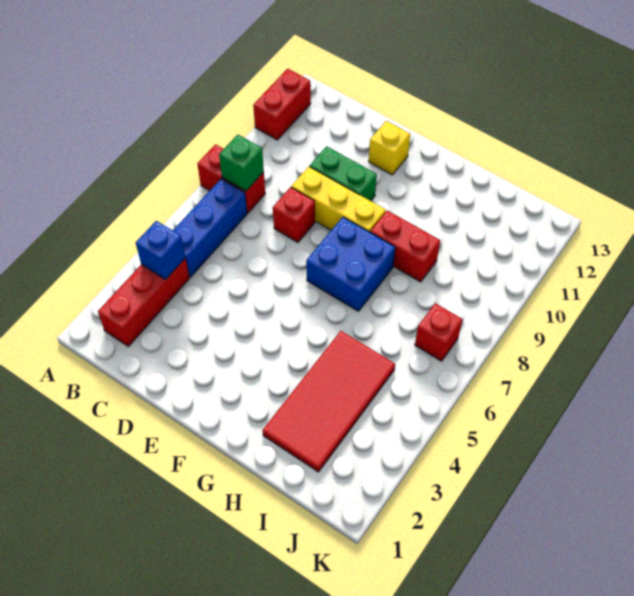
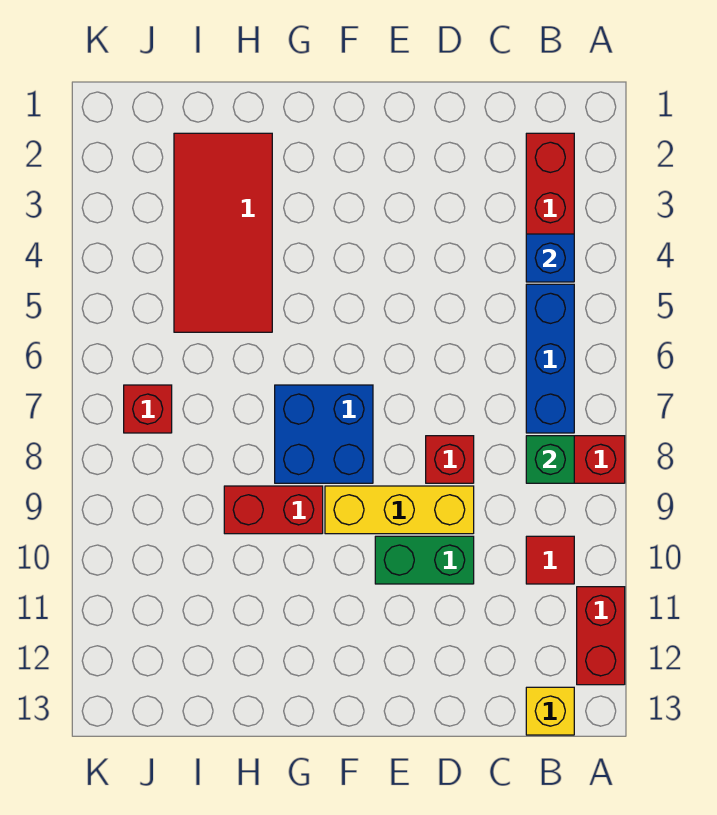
none -> red tile B10 level 1
yellow brick E12 level 1 -> yellow brick B13 level 1

